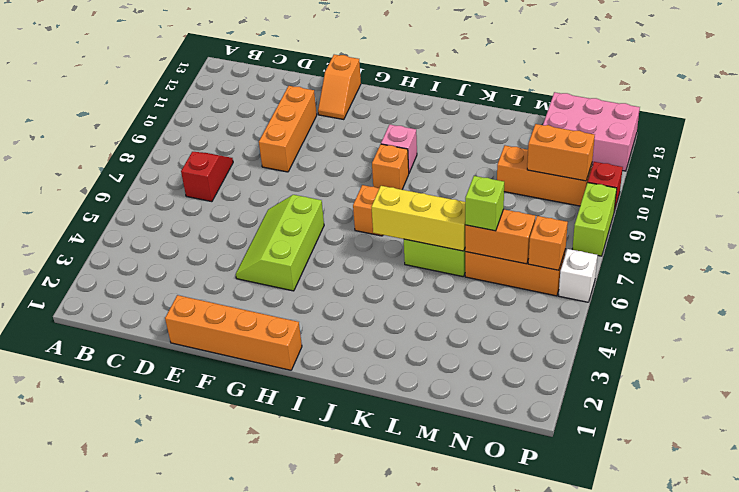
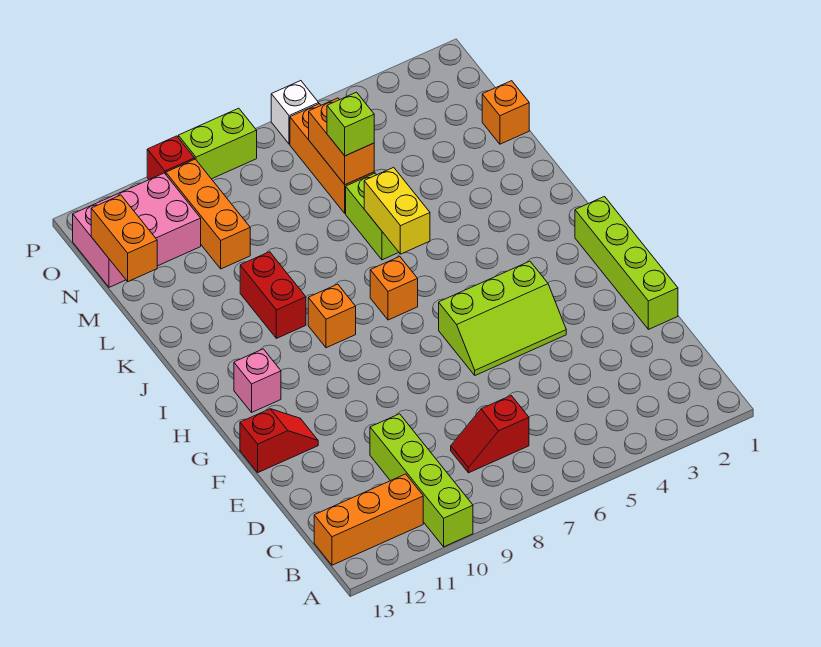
none -> lime brick A10:D10 level 1
orange brick E1:H1 level 1 -> lime brick E1:H1 level 1
orange brick E9:E11 level 1 -> orange brick B11:B13 level 1
orange slope F12:F13 level 1 top 13 -> red slope F12:F13 level 1 top 13
pink brick I10 level 1 -> pink brick H12 level 1
yellow brick J6:L6 level 2 -> yellow brick J6:K6 level 2
none -> red brick J10:K10 level 1
orange brick N10:O10 level 2 -> orange brick M13:N13 level 2
pink brick N12:P13 level 1 -> pink brick N11:O13 level 1
orange brick O6 level 2 -> orange brick M1 level 1

